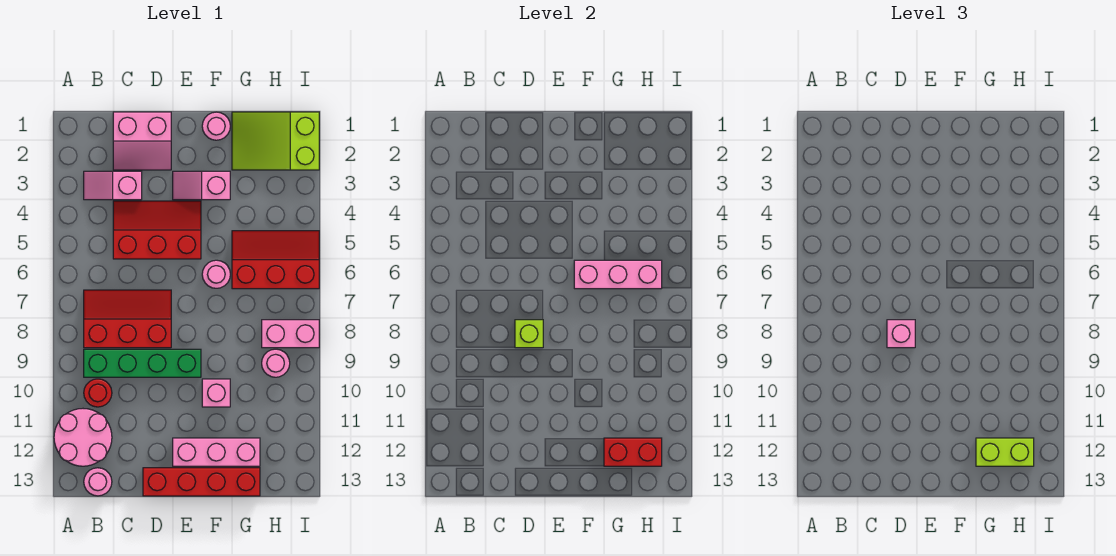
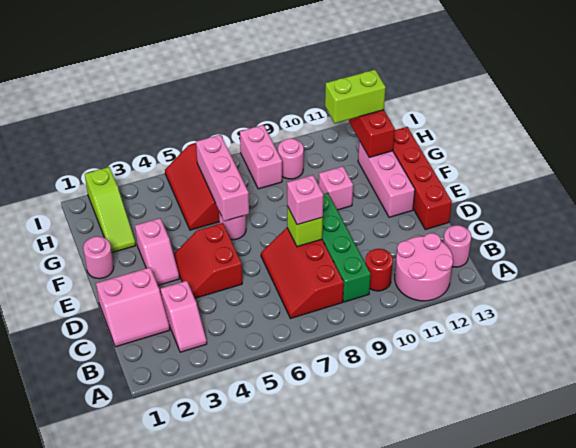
pink slope C1:D2 level 1 top 1 -> pink slope C1:D2 level 1 top D
red slope C4:E5 level 1 top 5 -> red slope D4:E5 level 1 top 5
lime slope G1:I2 level 1 top I -> lime slope G2:I2 level 1 top I
lime brick G12:H12 level 3 -> lime brick H11:H12 level 3

